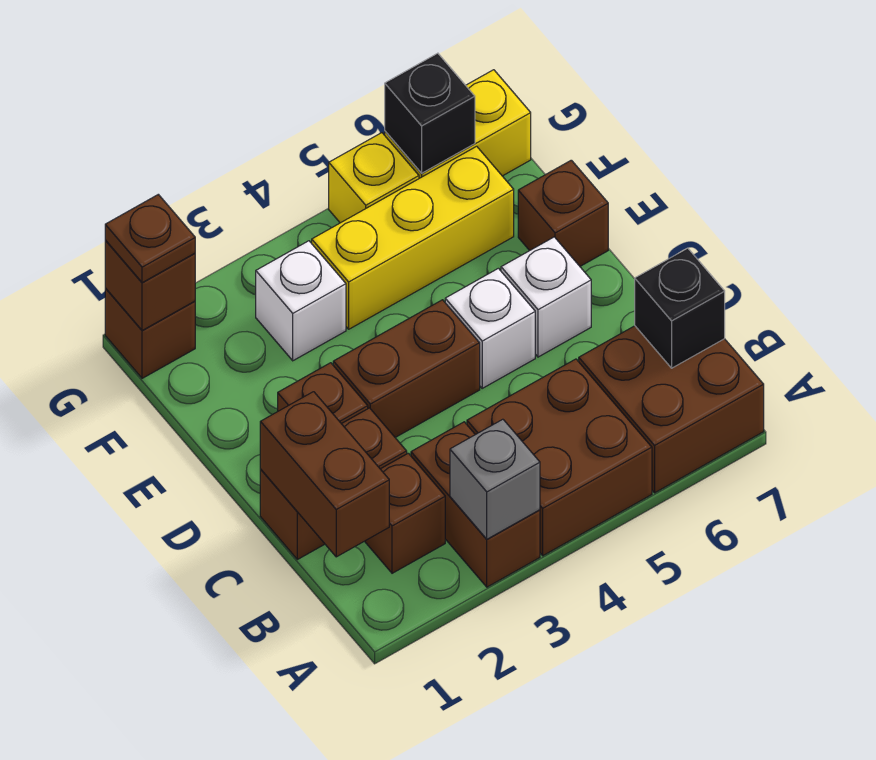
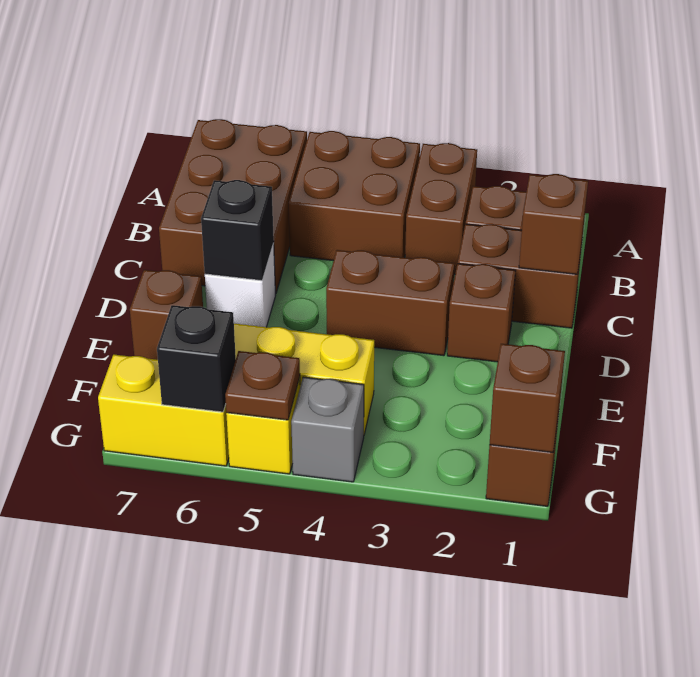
grey brick A3 level 2 -> grey brick G4 level 1
brown brick A6:B7 level 1 -> brown brick A6:C7 level 1
brown brick B1:C1 level 2 -> brown brick C1 level 2
black brick B7 level 2 -> black brick D6 level 2
white brick D5 level 1 -> none
white brick F3 level 1 -> none
brown plate G1 level 3 -> brown plate G5 level 2

